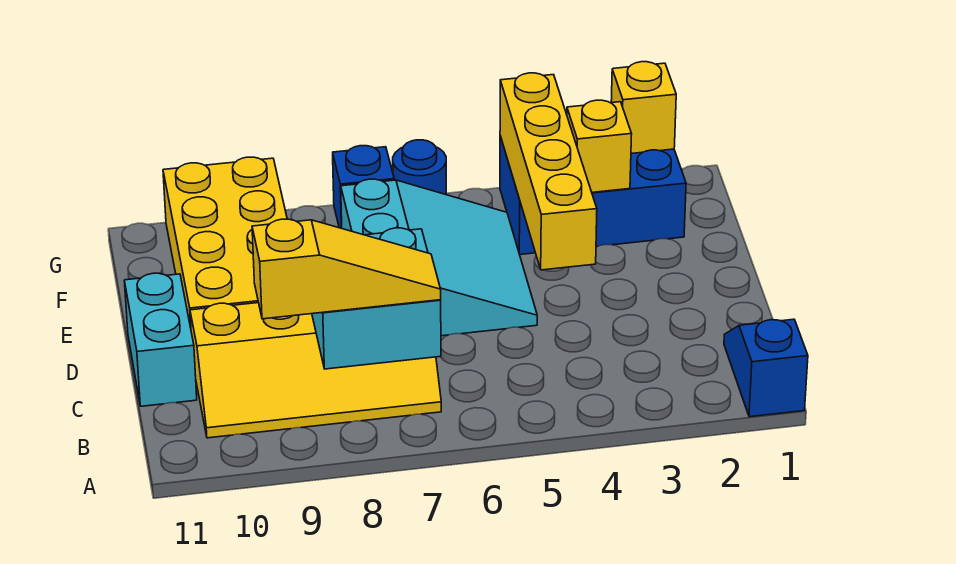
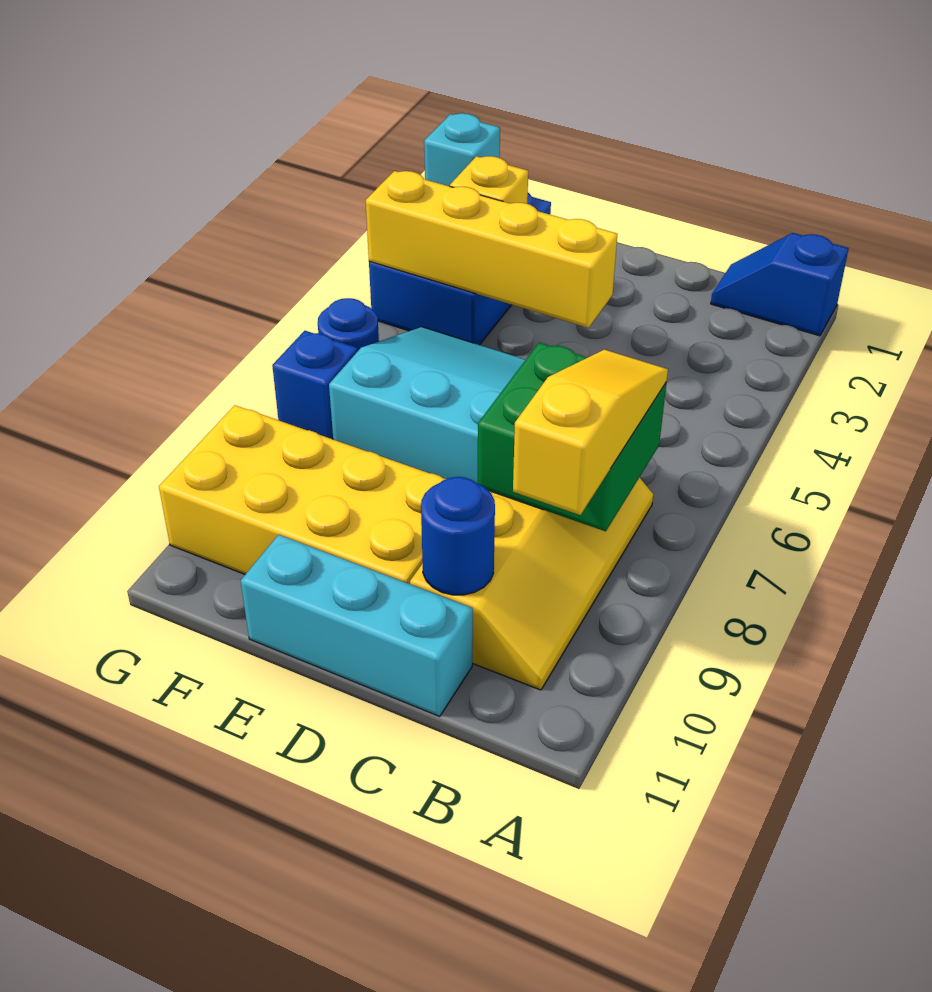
cyan brick B7:C8 level 2 -> green brick B7:C8 level 2
none -> blue round brick C10 level 2
cyan brick C11:D11 level 1 -> cyan brick C11:E11 level 1
yellow brick G2 level 2 -> cyan brick G2 level 2

